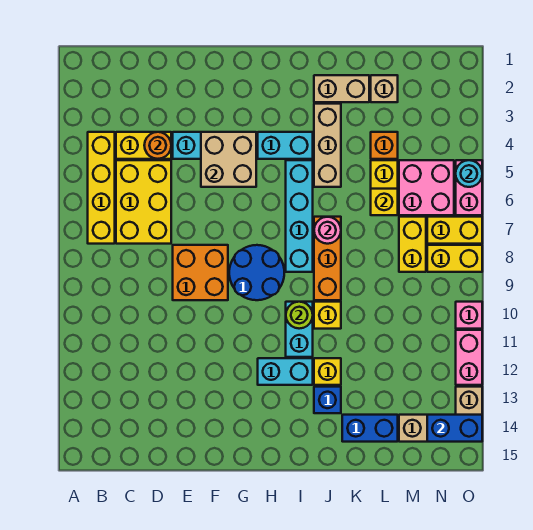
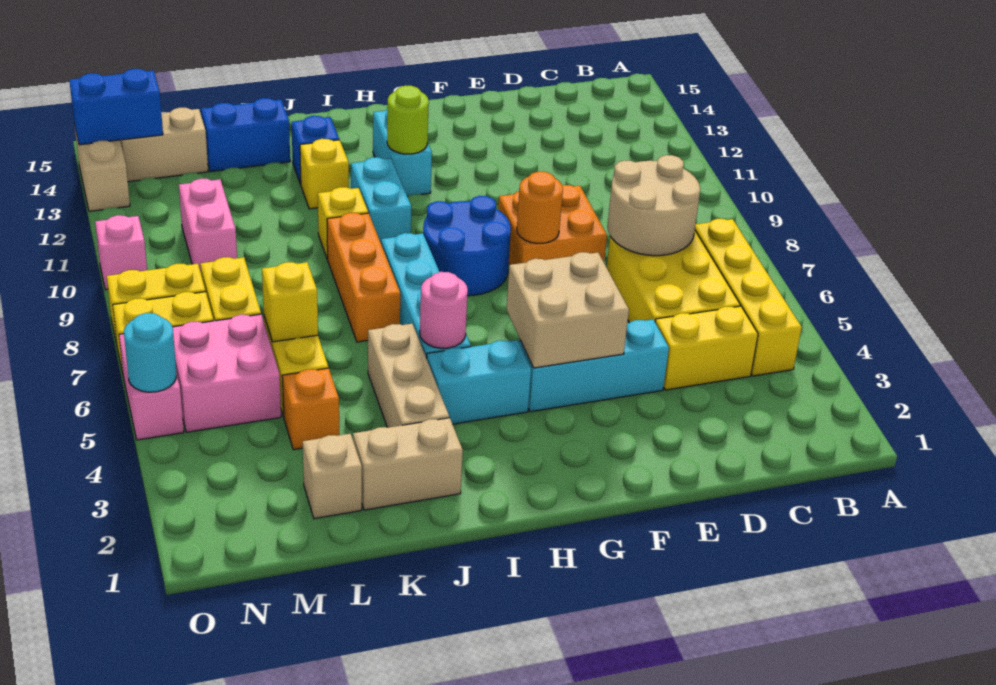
none -> tan round brick C7:D8 level 2
orange round brick D4 level 2 -> orange round brick F8 level 2
cyan brick H12:I12 level 1 -> cyan brick H12:H13 level 1
lime round brick I10 level 2 -> lime round brick H12 level 2
pink round brick J7 level 2 -> pink round brick I5 level 2
pink brick O11:O12 level 1 -> pink brick M10:M11 level 1

